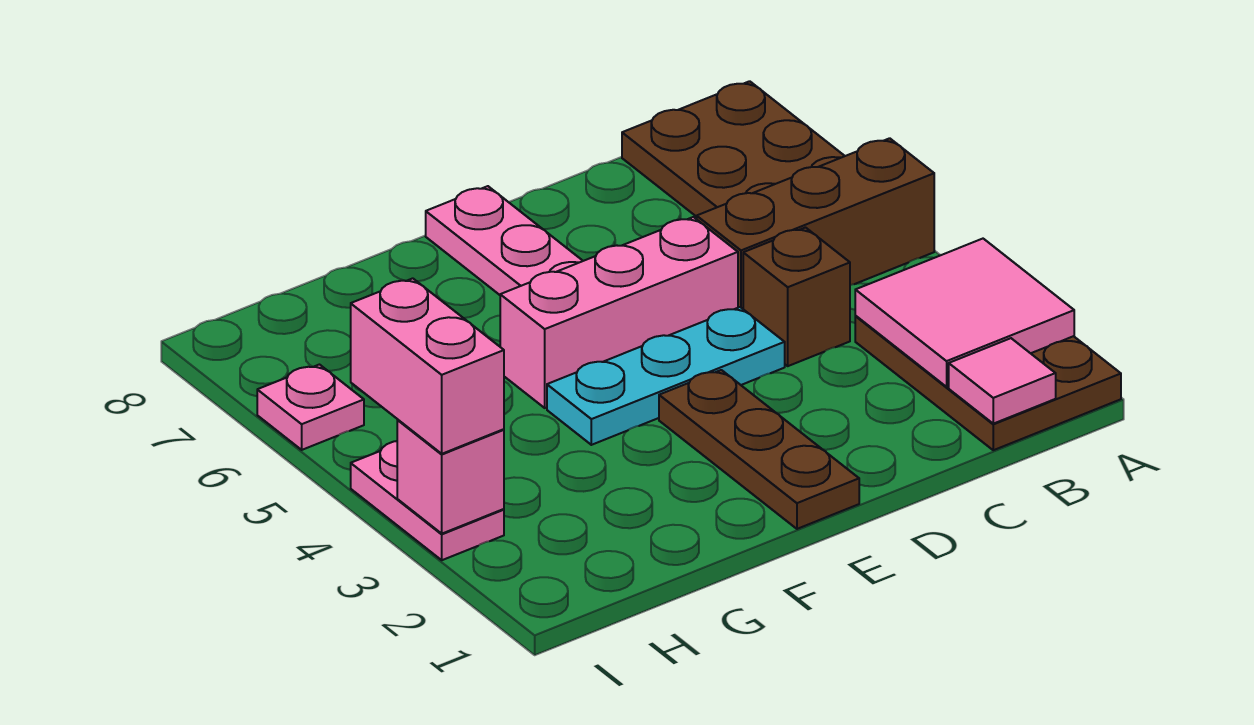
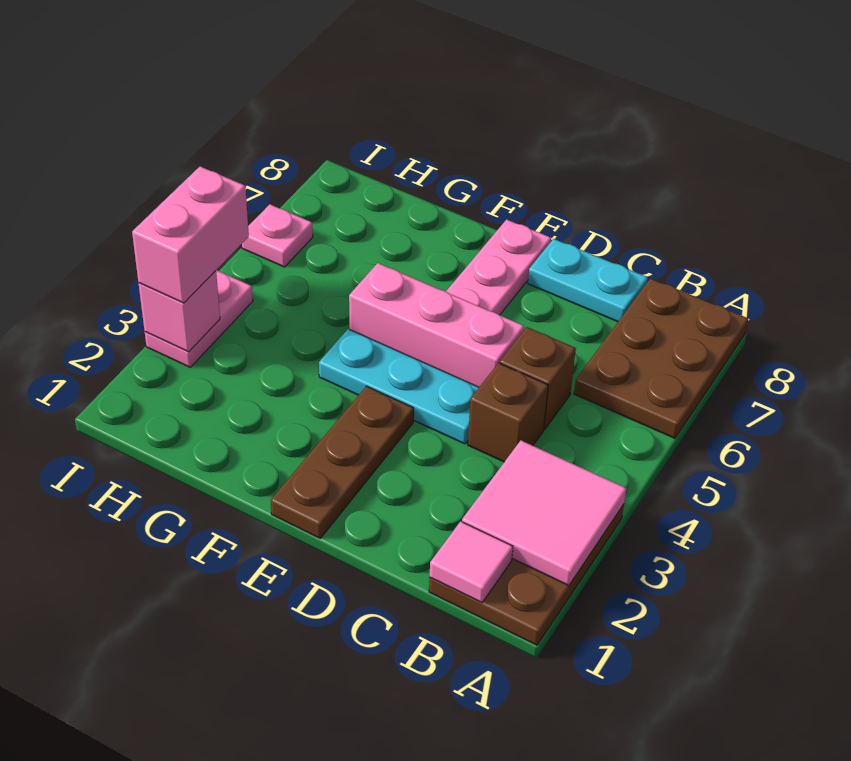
brown brick A5:C5 level 1 -> brown brick C5 level 1
none -> cyan plate C8:D8 level 1

